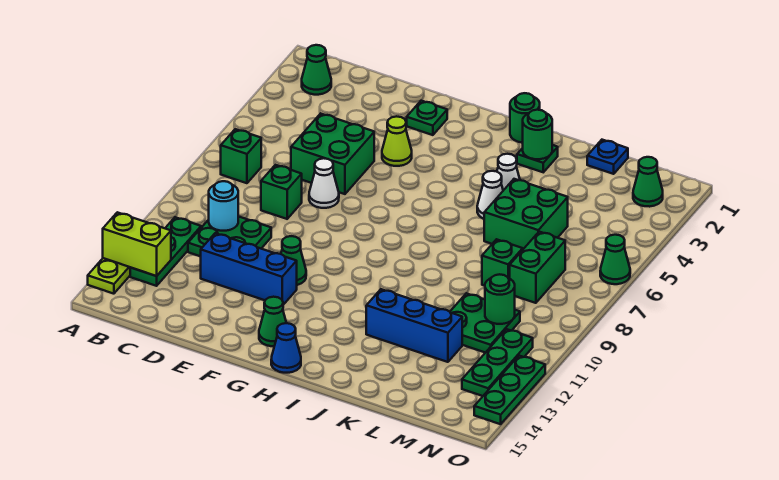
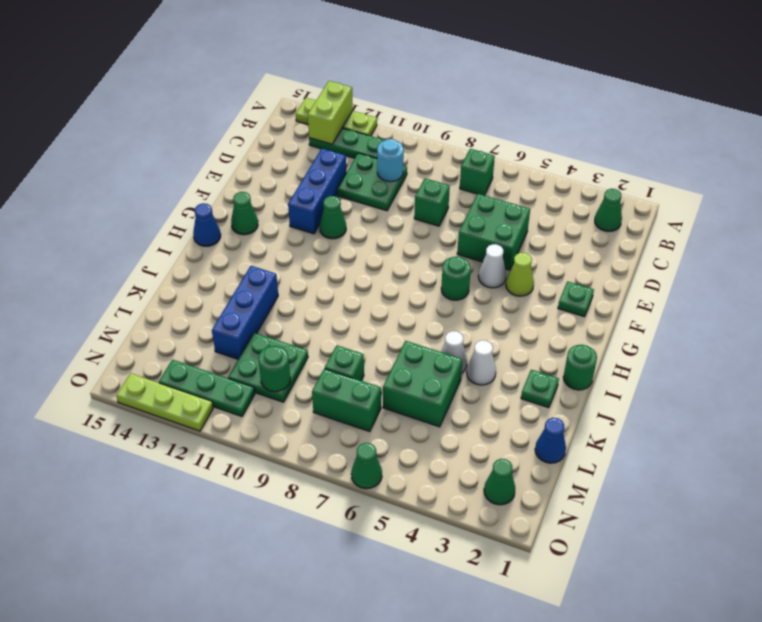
white cone E7 level 1 -> white cone F5 level 1
green round brick J2 level 2 -> green round brick G6 level 1
blue plate L1 level 1 -> blue cone L1 level 1
green plate O12:O14 level 1 -> lime plate O12:O14 level 1

